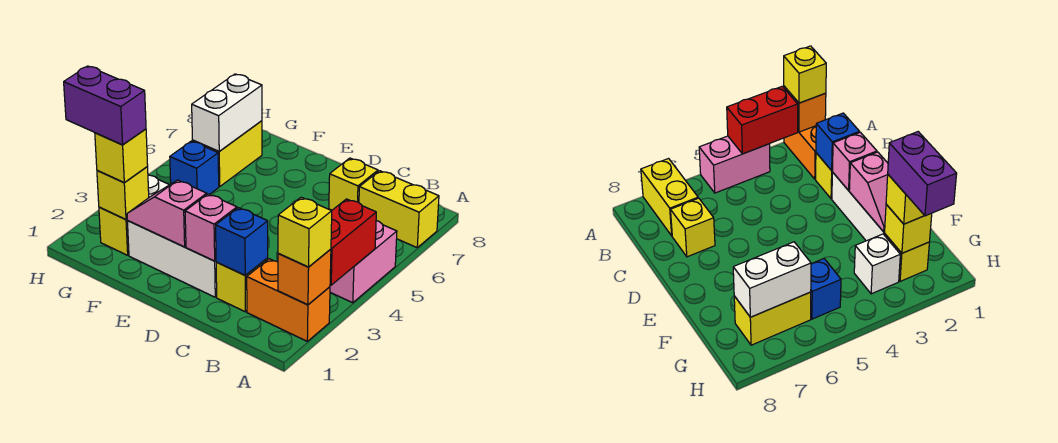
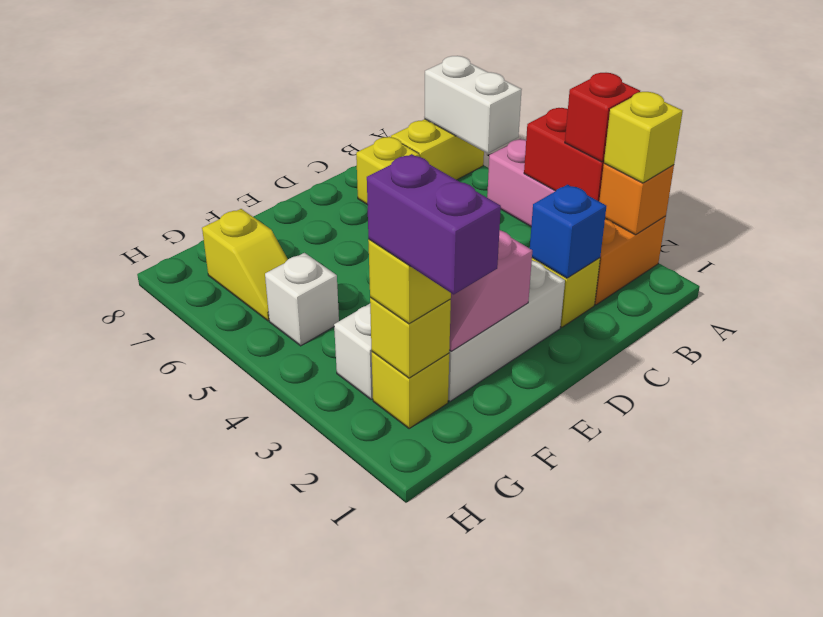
none -> red brick A3 level 3
pink brick D2 level 2 -> none
purple brick G2:H2 level 4 -> purple brick G1:G2 level 4
blue brick G5 level 1 -> white brick G5 level 1
yellow brick G6:G7 level 1 -> yellow slope G6:G7 level 1 top 7
white brick G6:G7 level 2 -> white brick A6:A7 level 2

